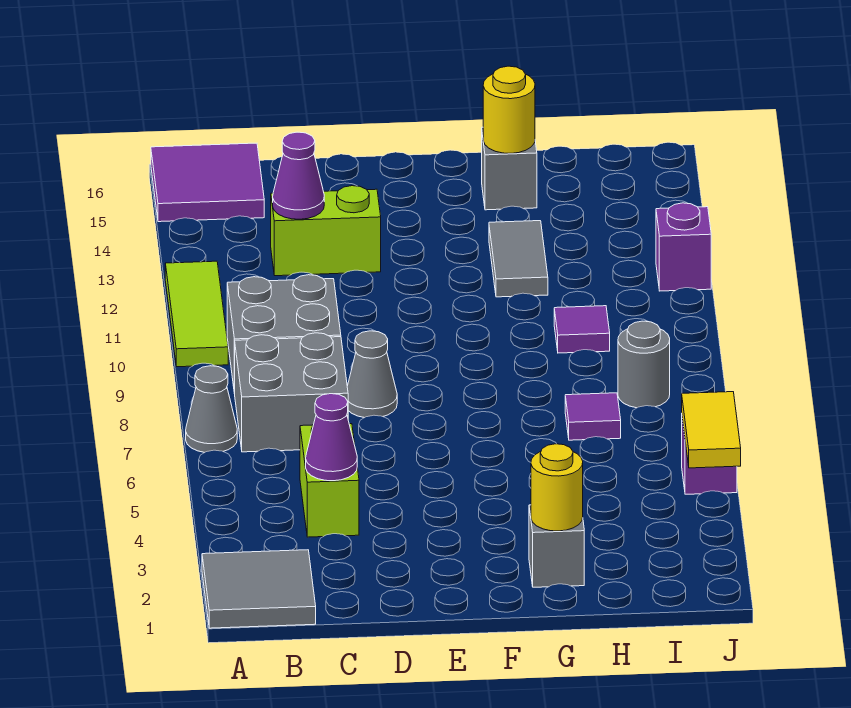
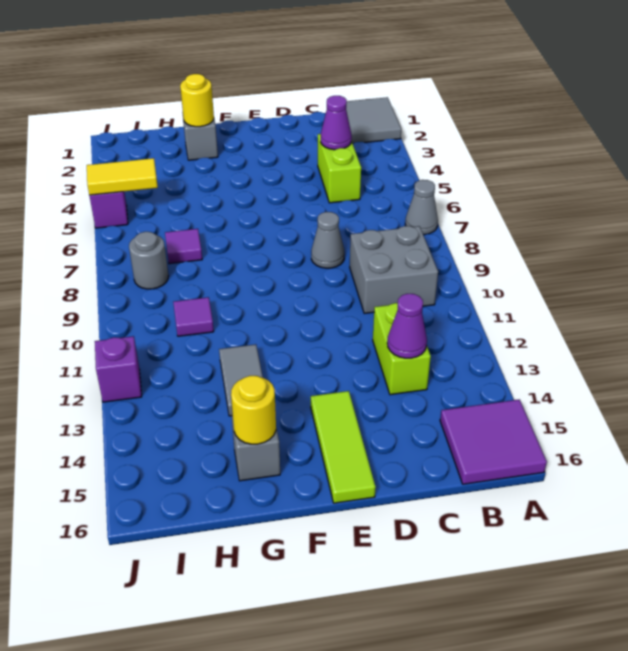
lime tile A10:A12 level 1 -> lime tile E14:E16 level 1
grey brick B7:C8 level 1 -> none
lime brick C13:D13 level 1 -> lime brick C12:C13 level 1
yellow tile J4:J5 level 2 -> yellow tile I5:J5 level 2

